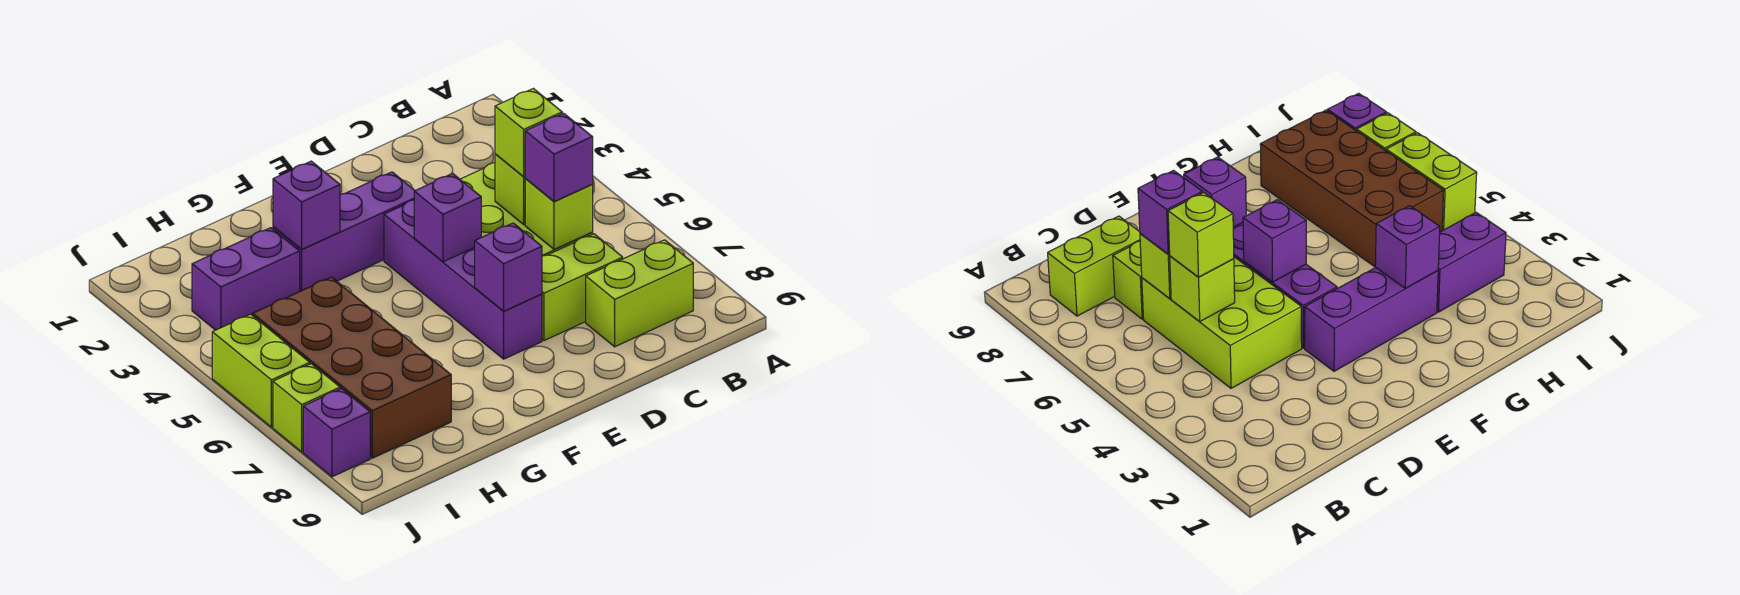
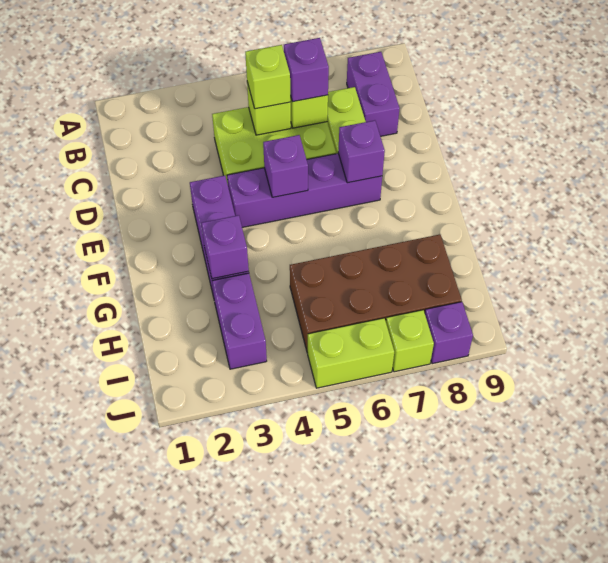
lime brick B8:C8 level 1 -> purple brick B8:C8 level 1

